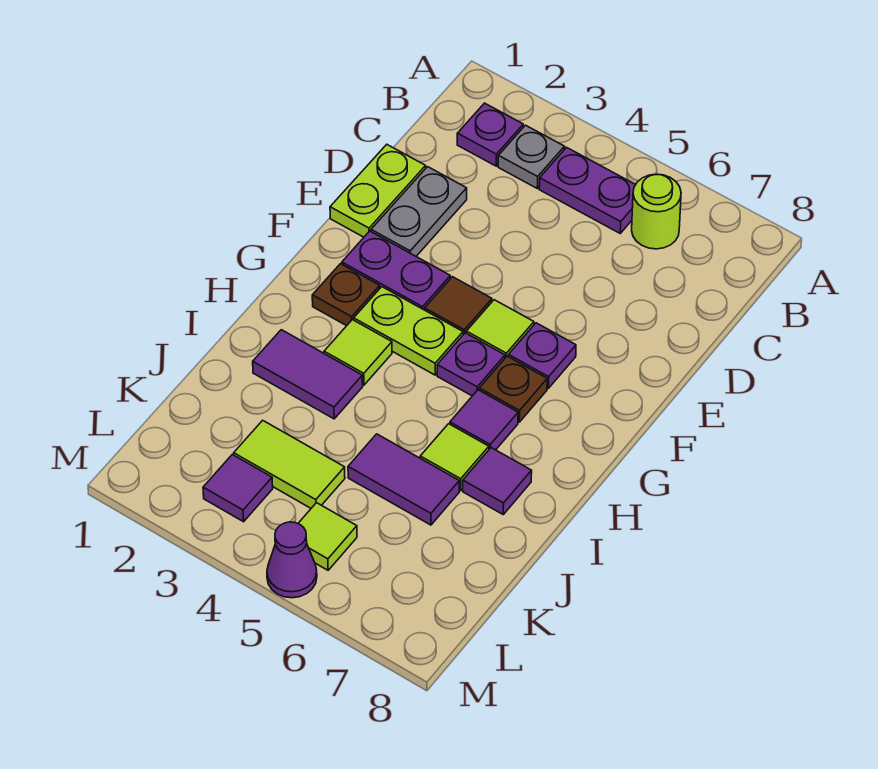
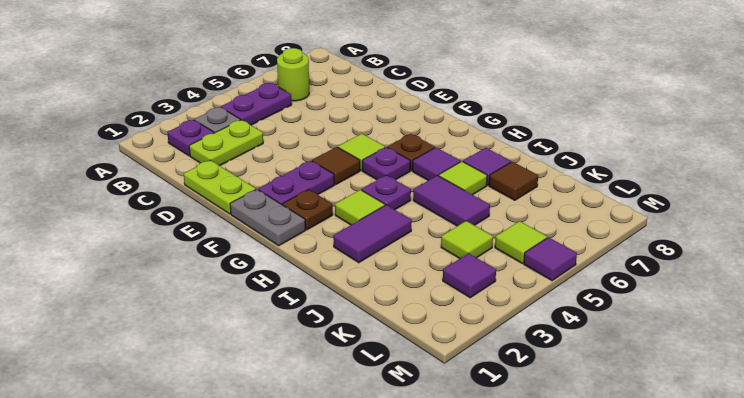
grey plate D2:E2 level 1 -> grey plate F1:G1 level 1
purple plate F6 level 1 -> purple plate H4 level 1
lime plate G3:G4 level 1 -> lime plate C2:C3 level 1
purple tile J5:J6 level 1 -> purple tile I5:J5 level 1
none -> brown tile J7 level 1
lime tile K3:K4 level 1 -> lime tile K4 level 1
purple cone M5 level 1 -> purple tile M5 level 1

